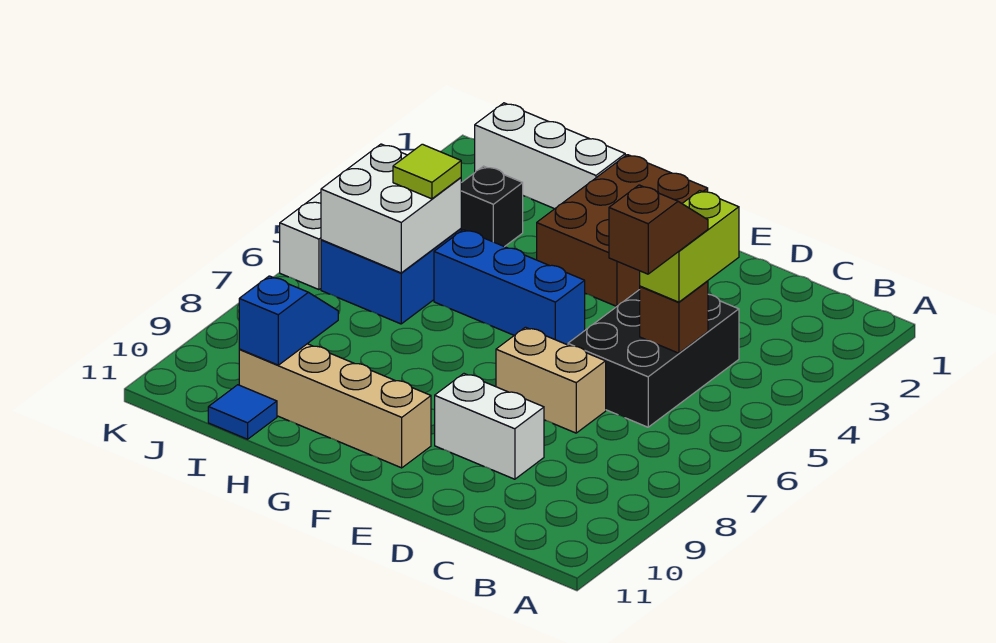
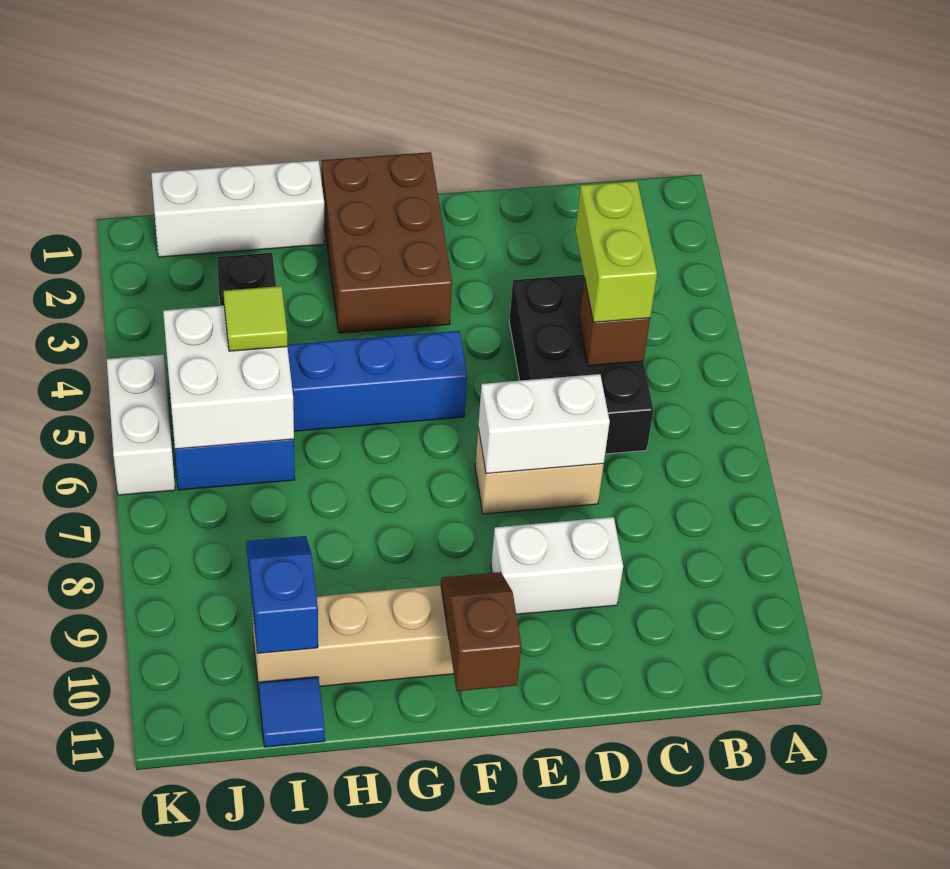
brown slope C5:C6 level 4 top 6 -> brown slope F10:F11 level 2 top 11
none -> white brick D7:E7 level 2

